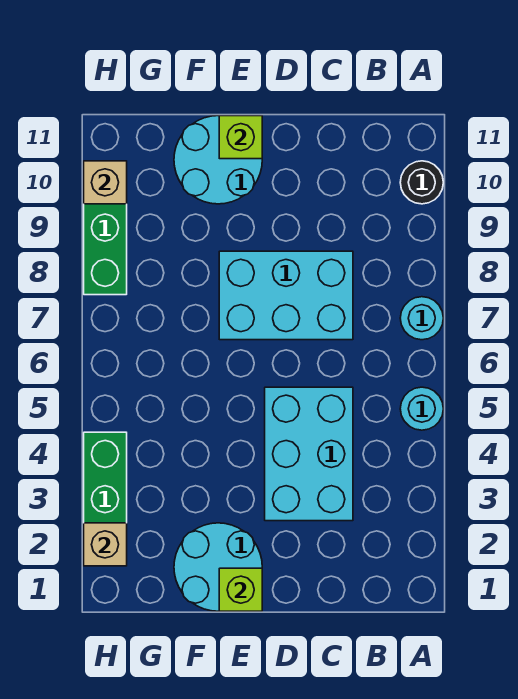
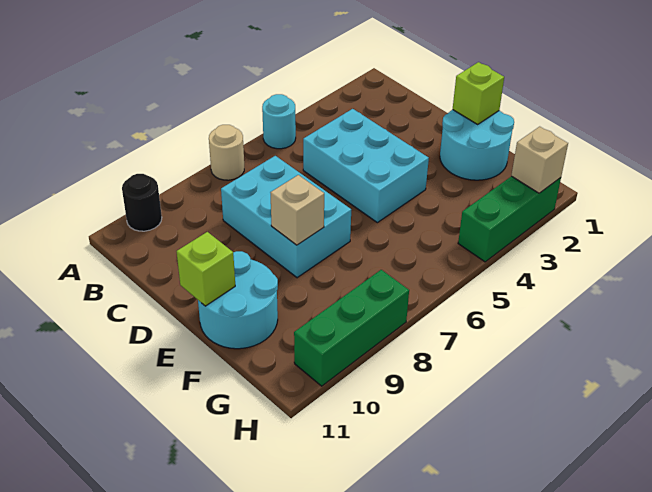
cyan round brick A7 level 1 -> tan round brick A7 level 1
cyan brick C3:D5 level 1 -> cyan brick C4:E5 level 1
tan brick H10 level 2 -> tan brick E8 level 2

